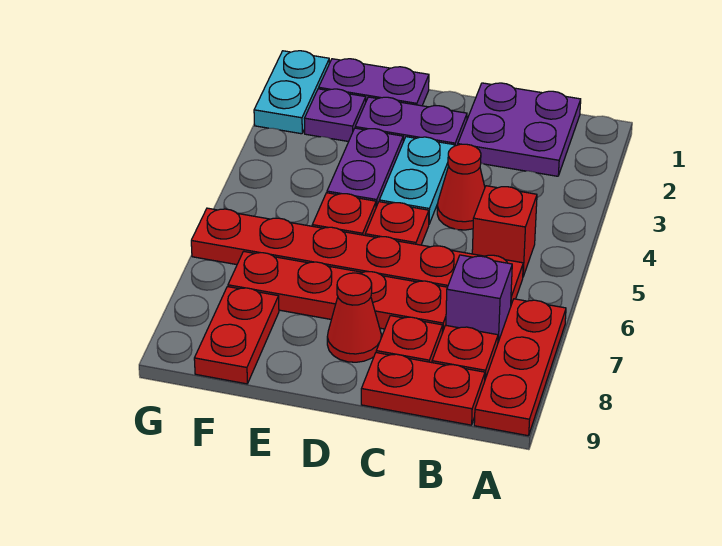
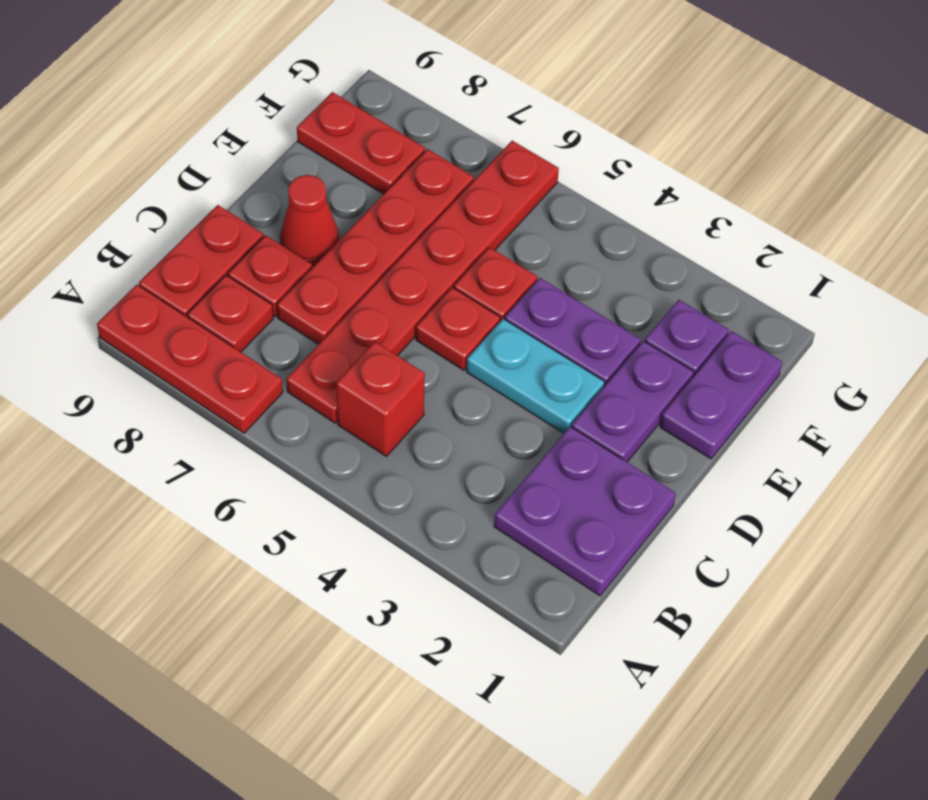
purple brick B7 level 1 -> none
red cone C4 level 1 -> none
cyan plate G1:G2 level 1 -> none

